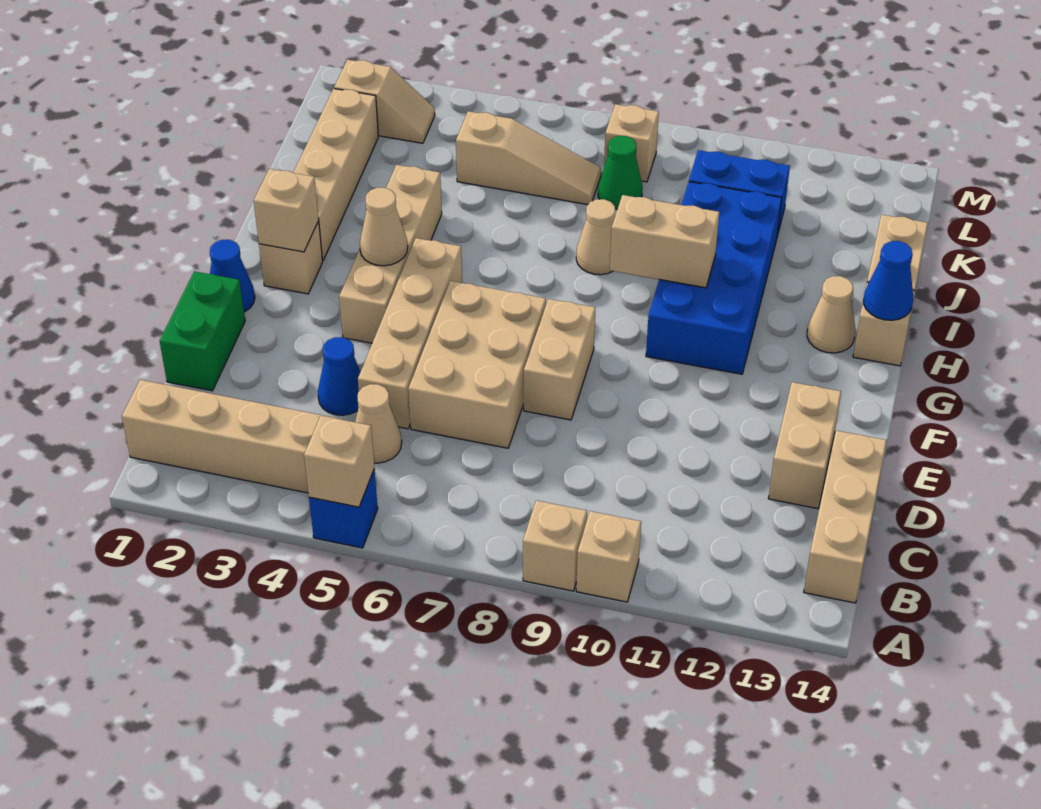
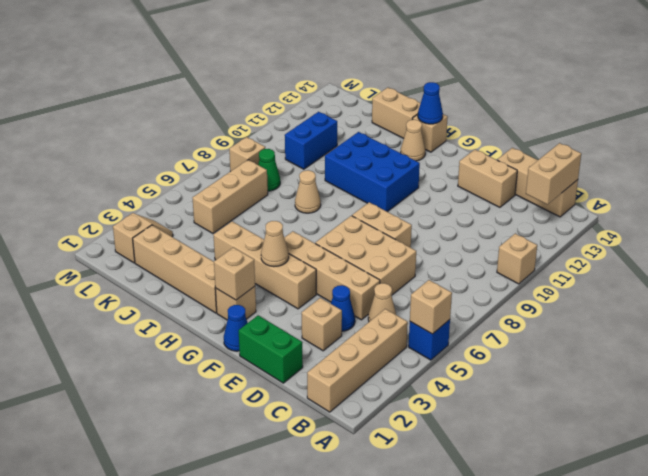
tan brick A9 level 1 -> tan brick D3 level 1
blue brick G10:J11 level 1 -> blue brick G10:I11 level 1
tan brick H9:H10 level 2 -> tan brick B13:B14 level 2
tan slope K5:K7 level 1 top 5 -> tan brick K5:K7 level 1

